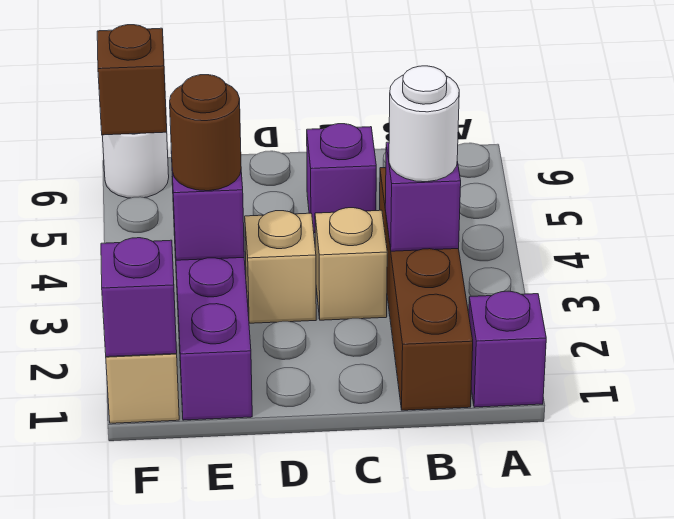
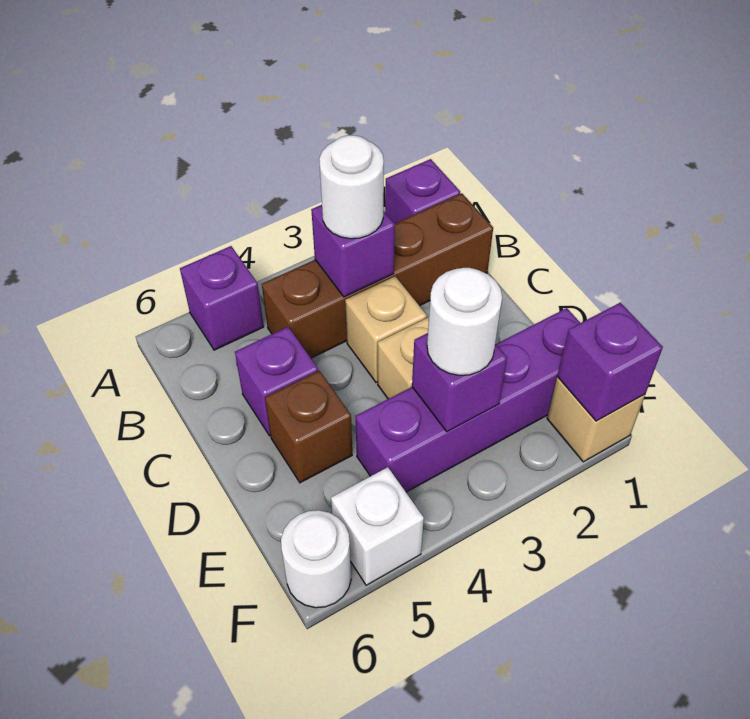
none -> purple brick A5 level 1
brown round brick E3 level 3 -> white round brick E3 level 3
none -> white brick F5 level 1
brown brick F6 level 2 -> brown brick D5 level 1

